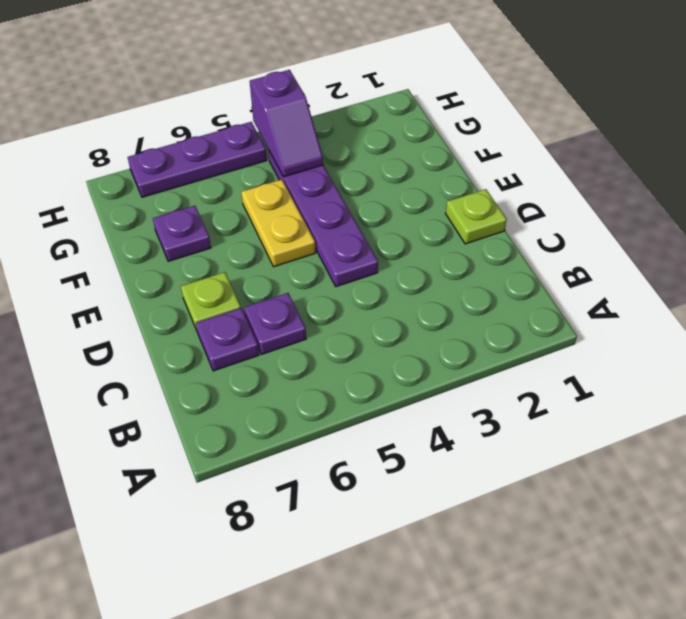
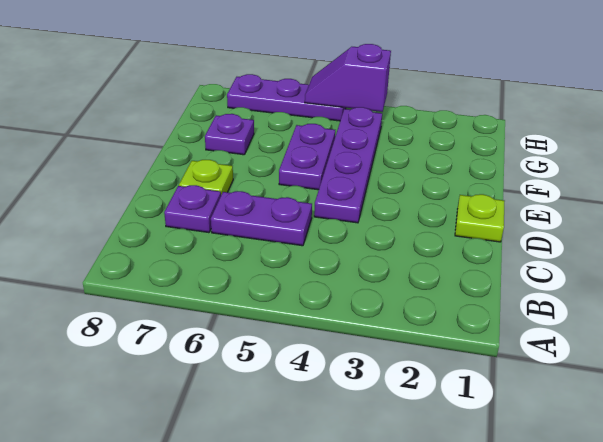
purple plate C6 level 1 -> purple plate C5:C6 level 1
yellow plate E5:F5 level 1 -> purple plate E5:F5 level 1
purple slope G4:H4 level 2 top H -> purple slope H4:H5 level 2 top 4

